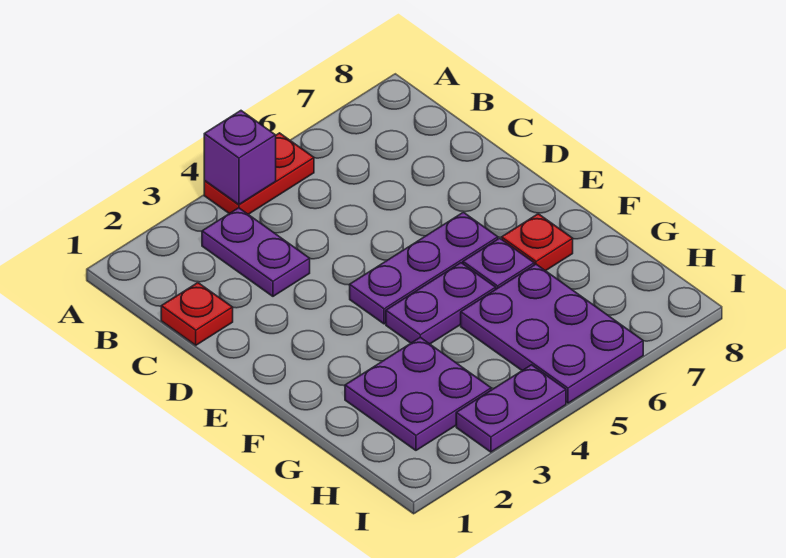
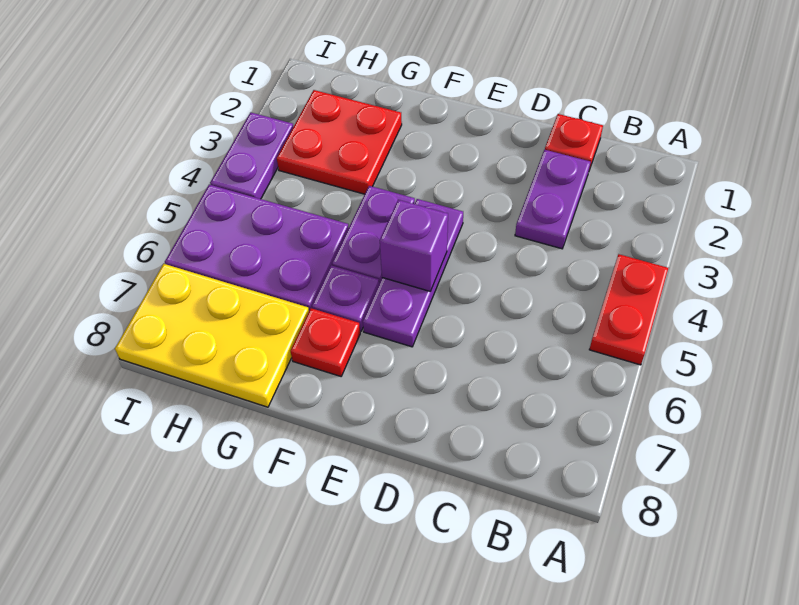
purple brick A4 level 2 -> purple brick E5 level 2
purple plate B3:C3 level 1 -> purple plate C2:C3 level 1
purple plate G2:H3 level 1 -> red plate G2:H3 level 1
none -> yellow plate G7:I8 level 1

